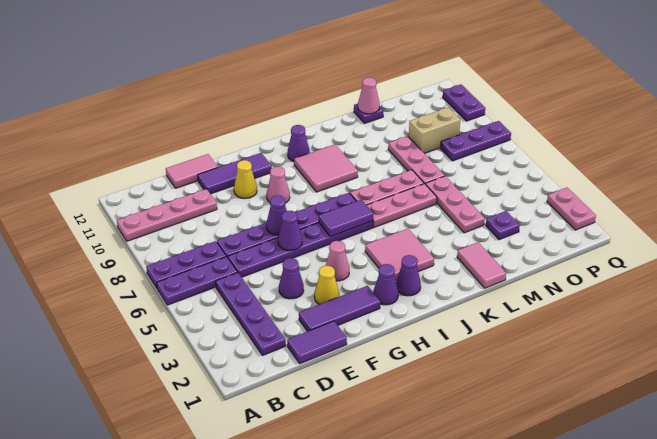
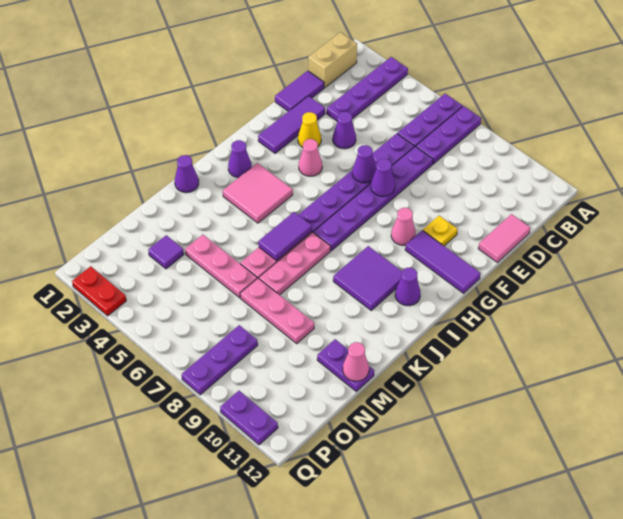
pink plate A10:D10 level 1 -> none
purple plate C2:C5 level 1 -> purple plate A3:D3 level 1
purple tile E11:G11 level 1 -> purple tile G10:G12 level 1
yellow cone F10 level 1 -> yellow plate F10 level 1
purple cone H2 level 1 -> purple cone K1 level 1
purple tile H6:I6 level 2 -> purple tile J6:K6 level 2
pink tile I9:J10 level 1 -> purple tile I9:J10 level 1
pink tile L1:L2 level 1 -> none
purple plate M12 level 1 -> purple plate M11:M12 level 1
purple plate N3 level 1 -> purple tile N3 level 1
tan brick N9:O9 level 1 -> tan brick B1:C1 level 1
pink plate Q2:Q3 level 1 -> red plate Q2:Q3 level 1

